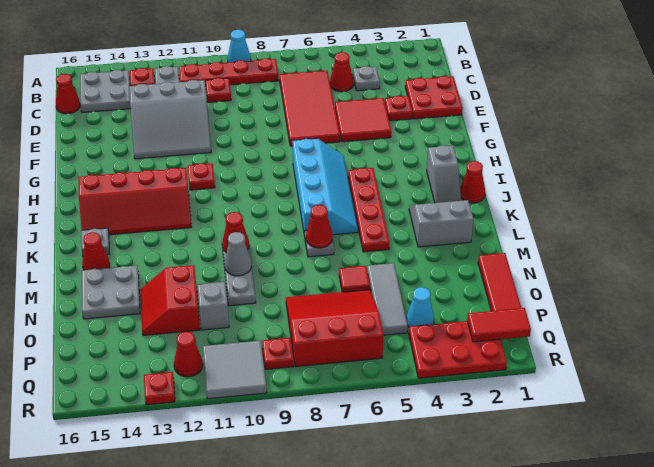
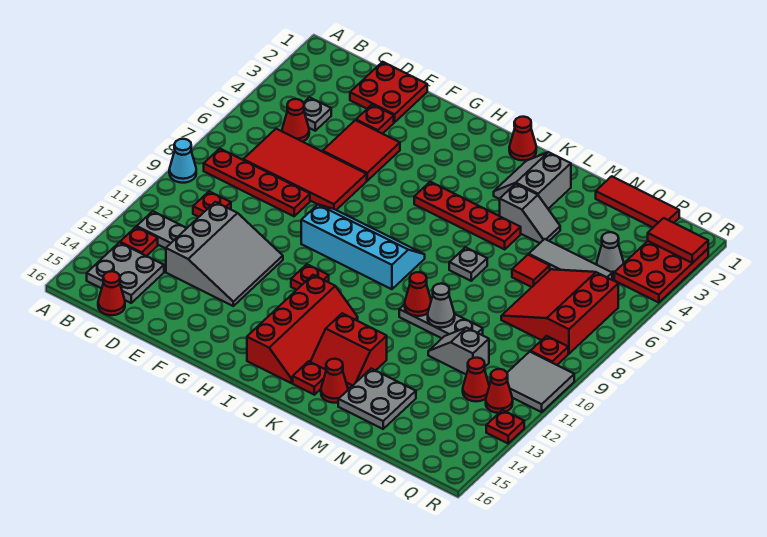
red plate B8:B11 level 1 -> red plate B8:E8 level 1
cyan slope H6:K7 level 1 top 7 -> cyan slope G8:J9 level 1 top 9
grey slope I2:J2 level 1 top I -> grey slope L4:M4 level 1 top L
grey plate K15 level 1 -> red plate K15 level 1
red cone L7 level 2 -> red cone P12 level 1
red slope N12:O13 level 1 top 12 -> red slope K13:L14 level 1 top 13
cyan cone P4 level 1 -> grey cone P4 level 1
red tile Q1:Q2 level 2 -> red tile Q2:R2 level 2

